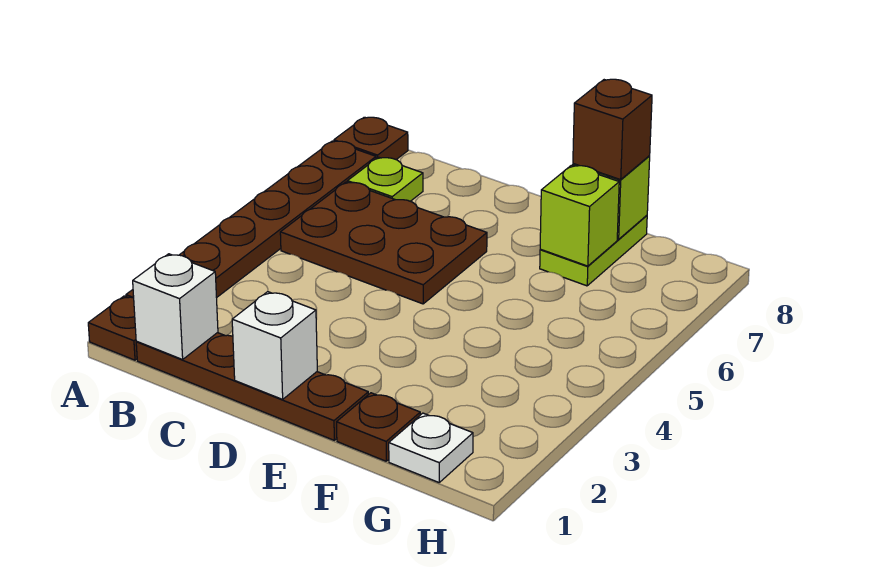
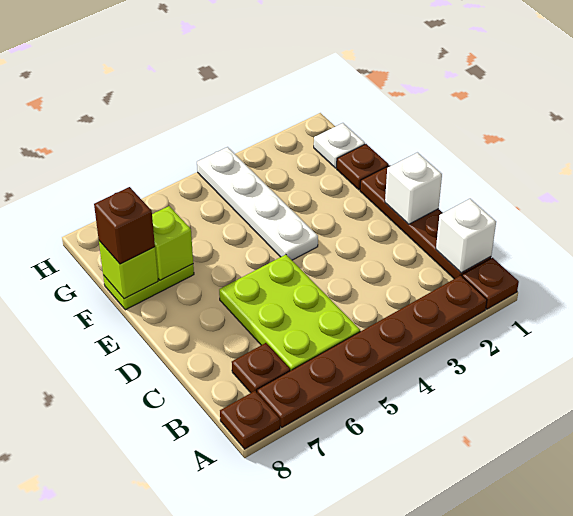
brown plate B5:D6 level 1 -> lime plate B5:D6 level 1
lime plate B7 level 1 -> brown plate B7 level 1
none -> white plate E4:H4 level 1

